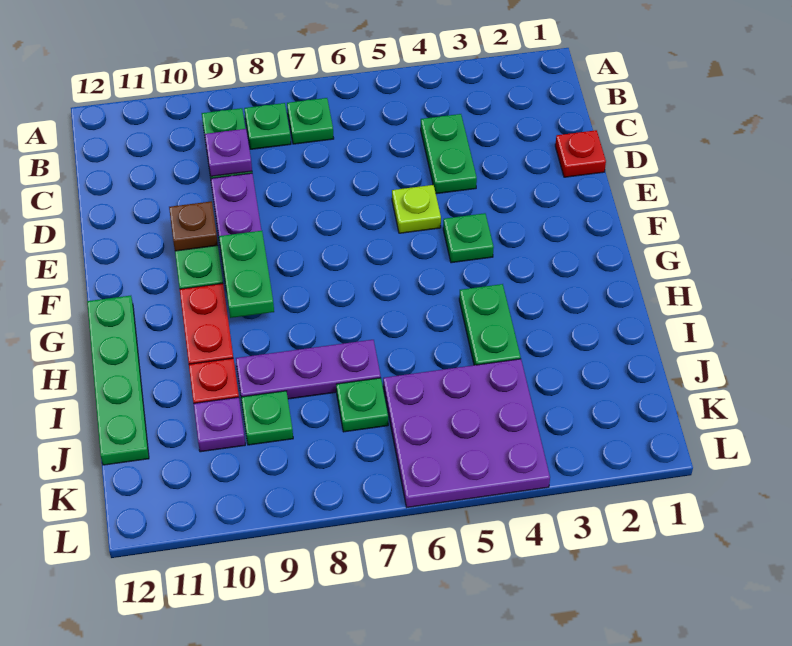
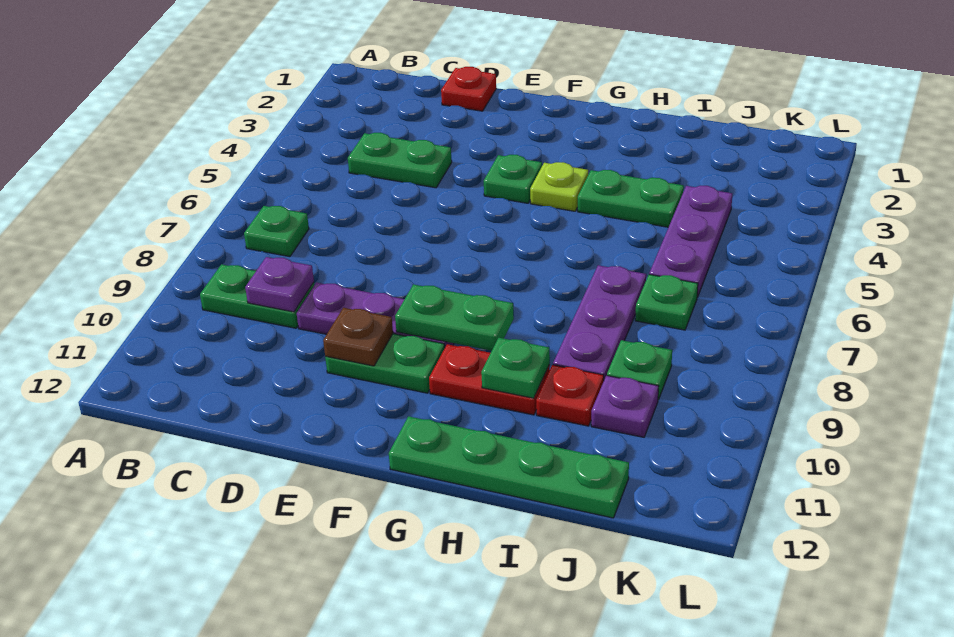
green plate B8 level 1 -> green plate H10 level 2
lime plate E5 level 1 -> lime plate G4 level 1
purple plate J4:L6 level 1 -> purple plate J4:J6 level 1

